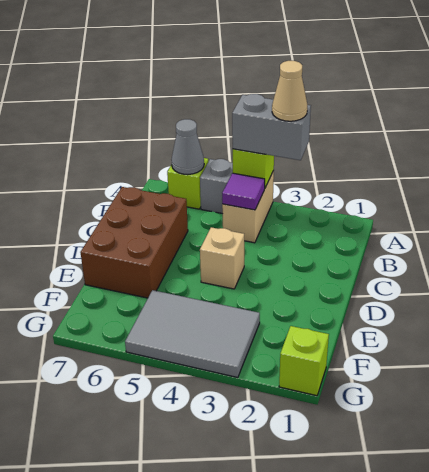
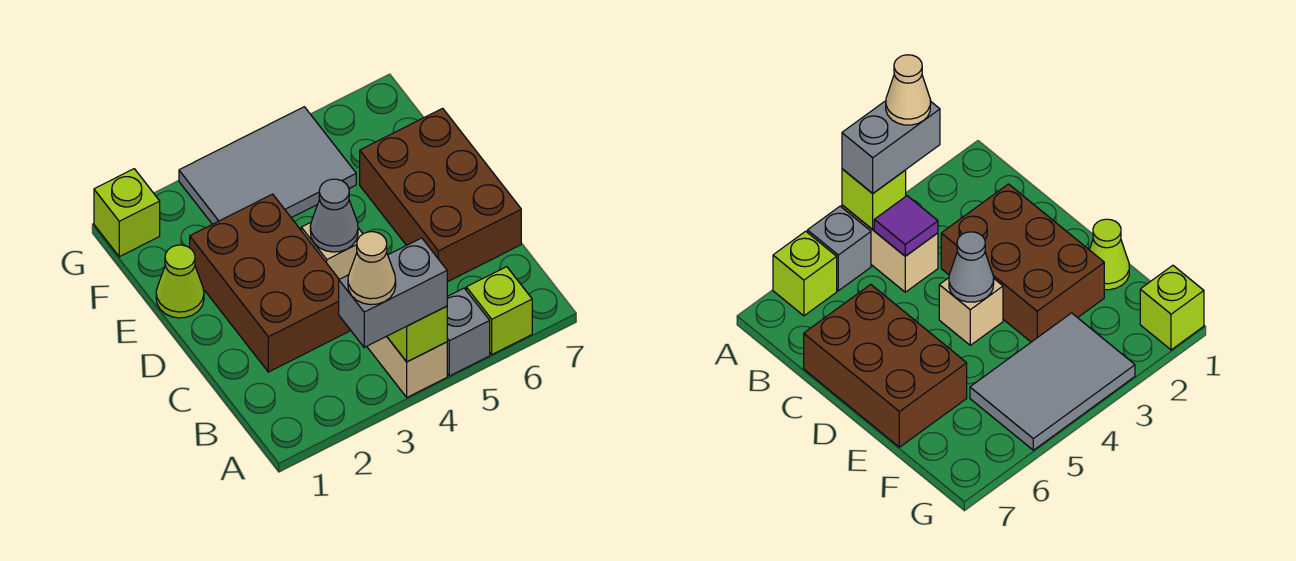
grey cone A6 level 2 -> grey cone D4 level 2
none -> brown brick C2:E3 level 1
none -> lime cone E1 level 1

